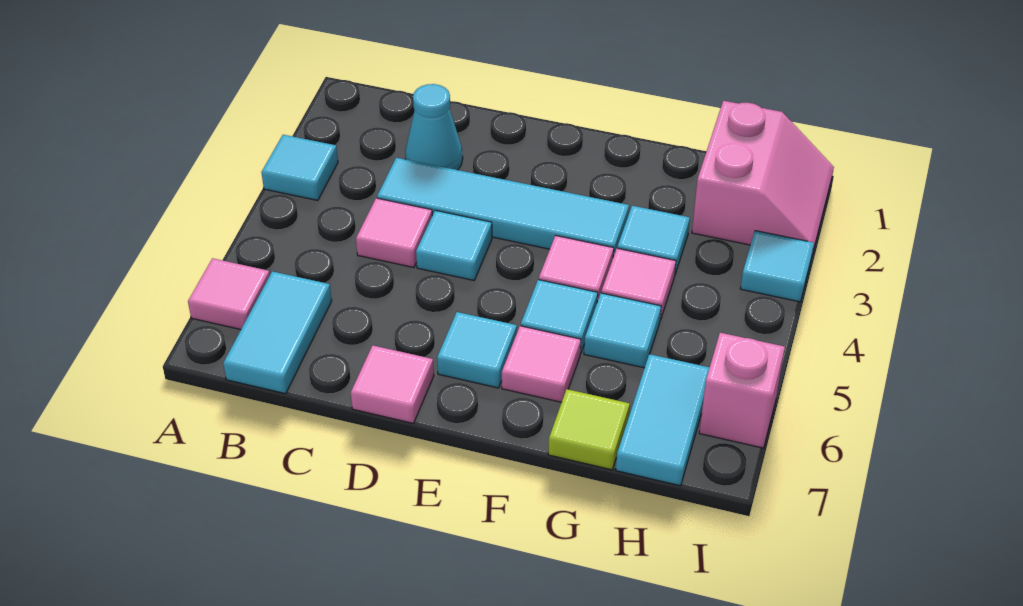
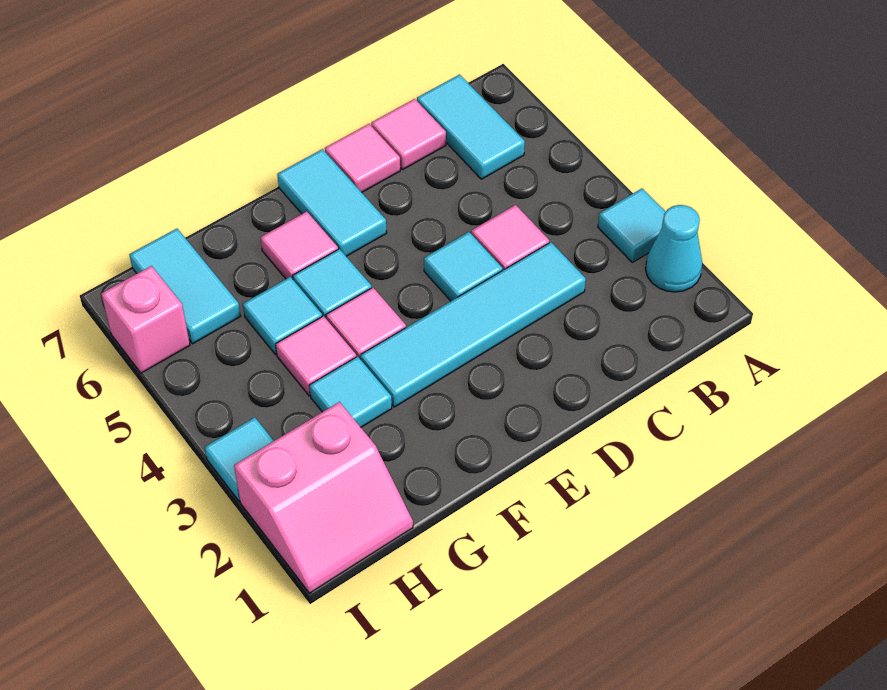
pink tile A6 level 1 -> pink tile C7 level 1
cyan cone C2 level 1 -> cyan cone A2 level 1
cyan tile E6 level 1 -> cyan tile E6:E7 level 1
lime tile G7 level 1 -> none
pink slope H1:I2 level 1 top H -> pink slope H1:I2 level 1 top 2

